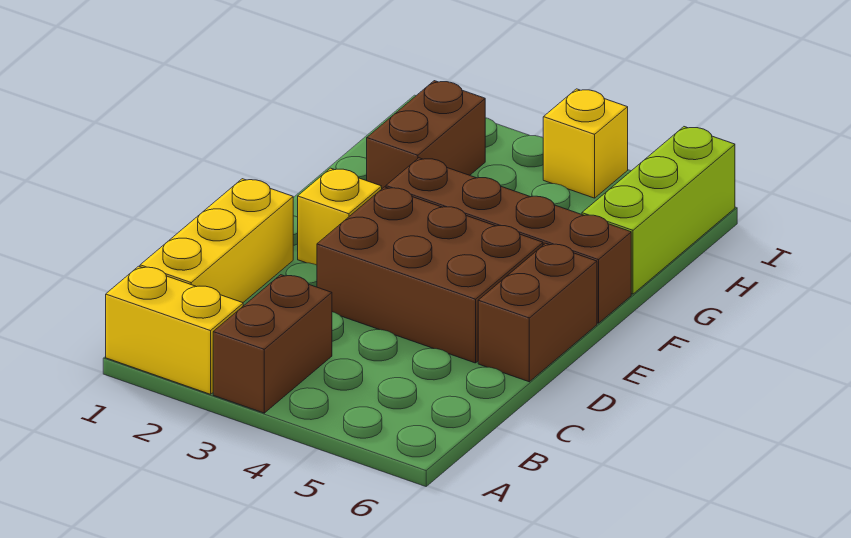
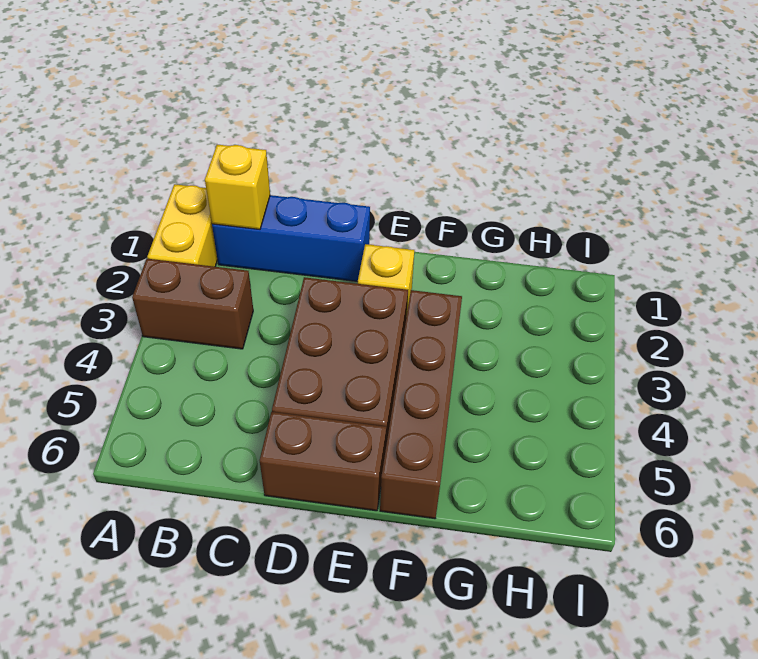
yellow brick B1:D1 level 1 -> blue brick B1:D1 level 1
brown brick G2:H2 level 1 -> none
lime brick G6:I6 level 1 -> none
yellow brick I4 level 1 -> yellow brick B1 level 2

